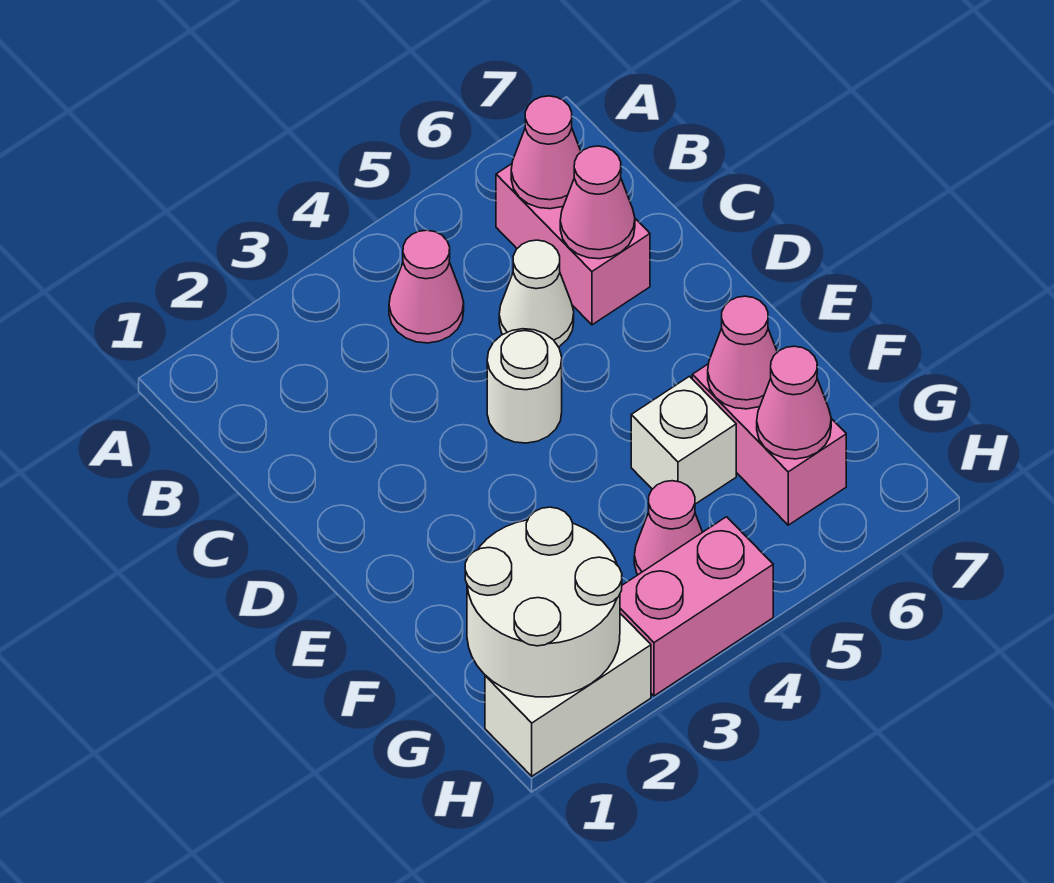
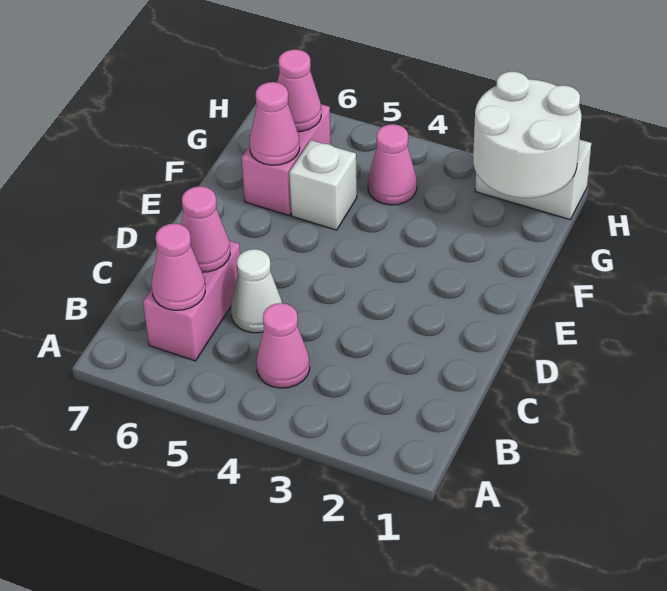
white round brick D4 level 1 -> none
pink brick H3:H4 level 1 -> none

